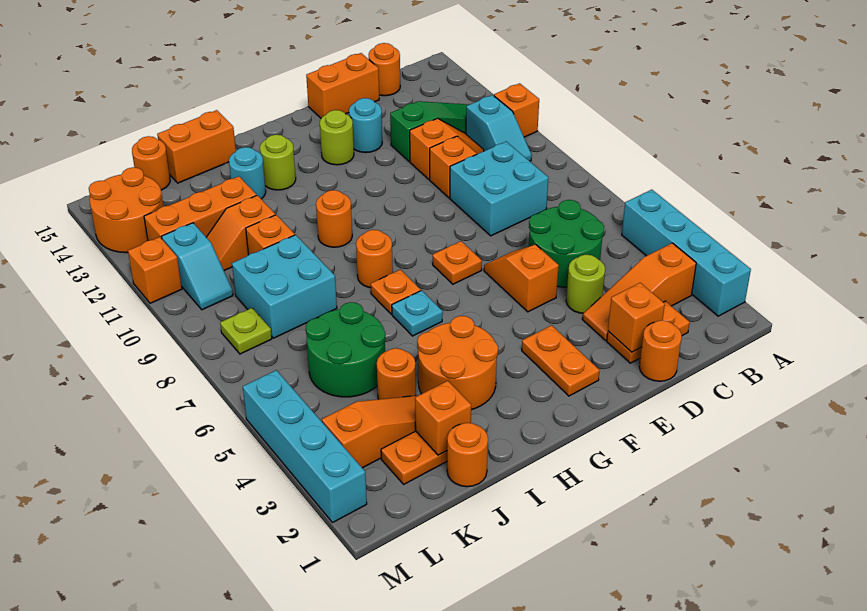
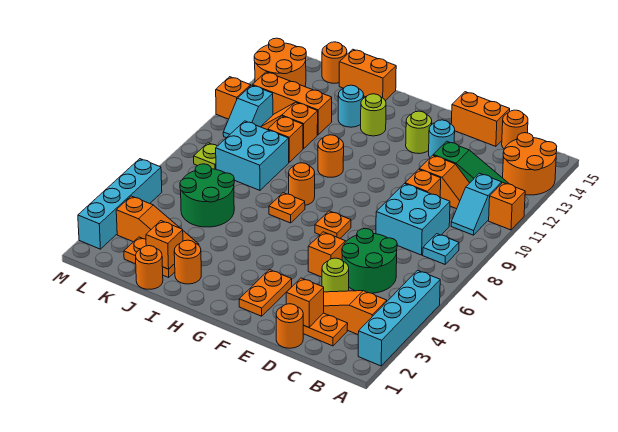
orange round brick H3:I4 level 1 -> orange round brick A13:B14 level 1
cyan plate H6 level 1 -> cyan plate B8 level 1
orange round brick J4 level 1 -> orange round brick I2 level 1

